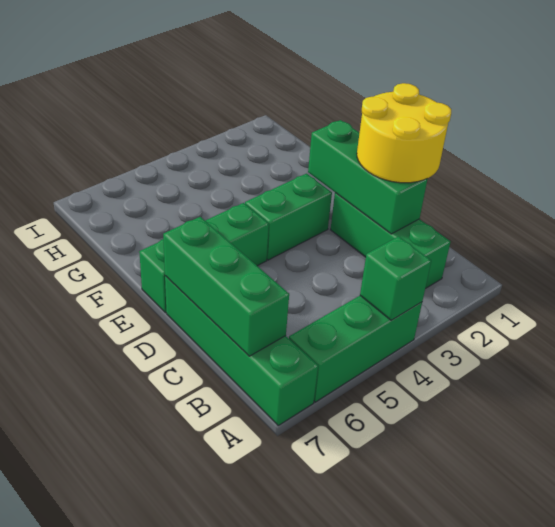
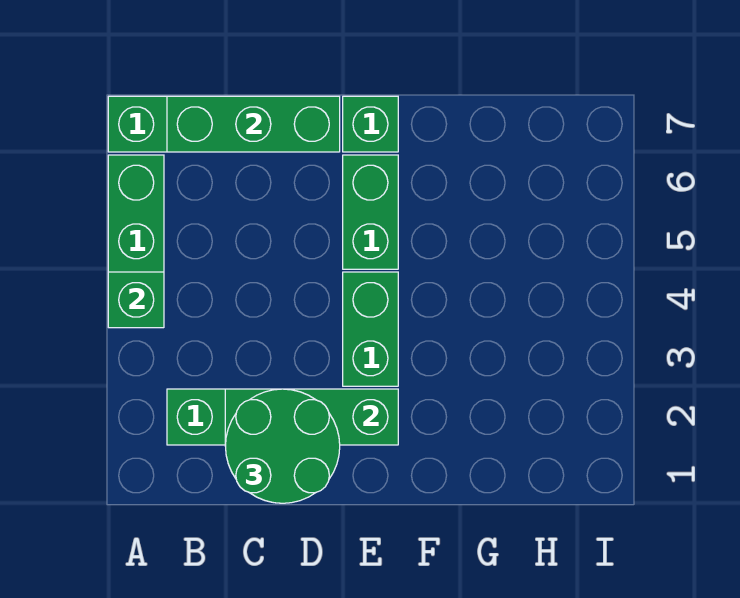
yellow round brick C1:D2 level 3 -> green round brick C1:D2 level 3

